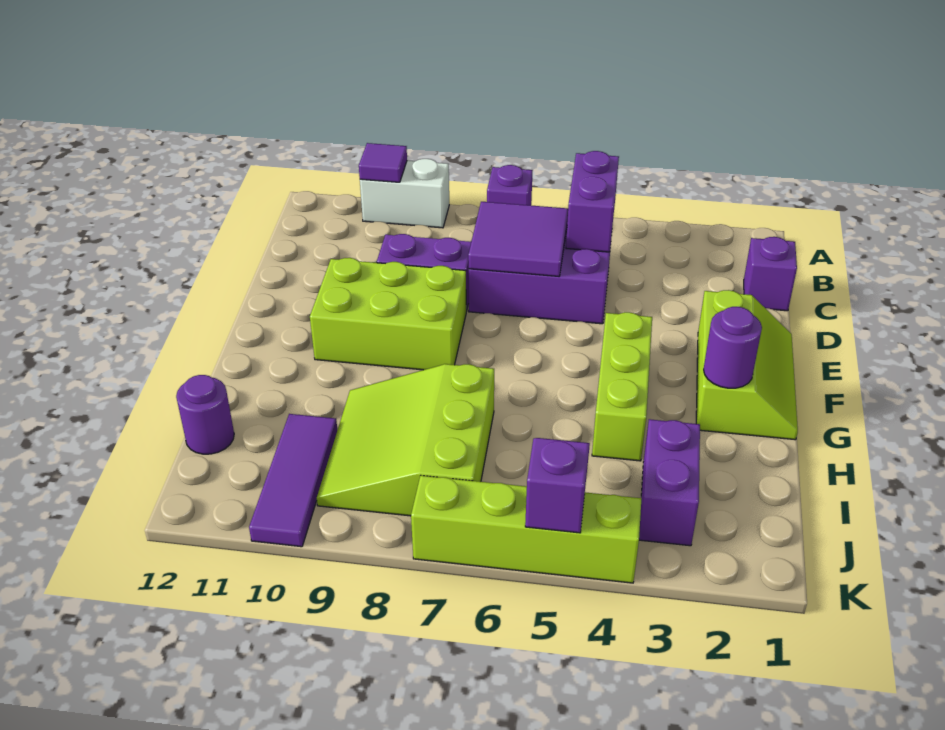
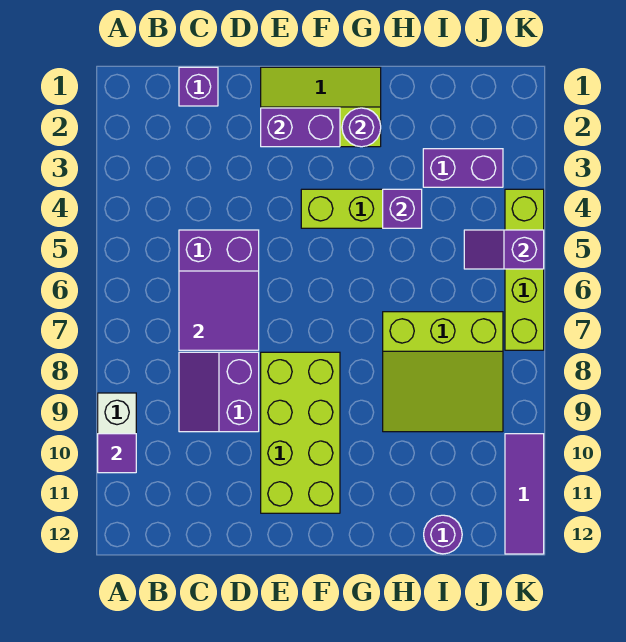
purple brick A7 level 1 -> purple brick H4 level 2
purple brick B5:C5 level 2 -> purple brick E2:F2 level 2
lime brick E8:F10 level 1 -> lime brick E8:F11 level 1
purple tile I10:K10 level 1 -> purple tile K10:K12 level 1

